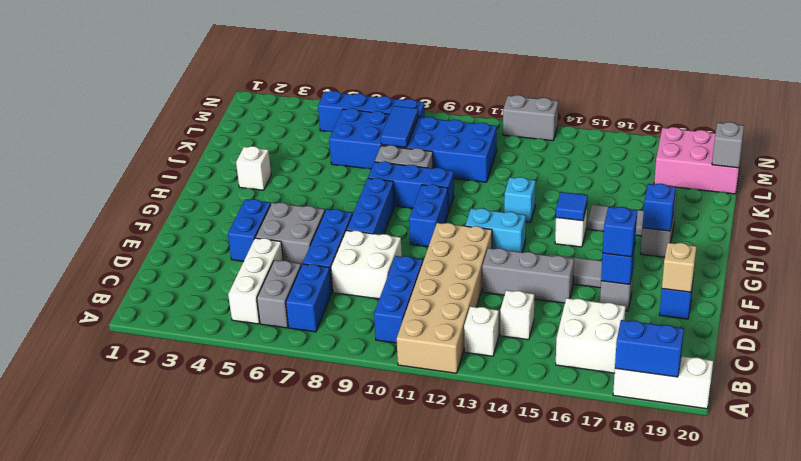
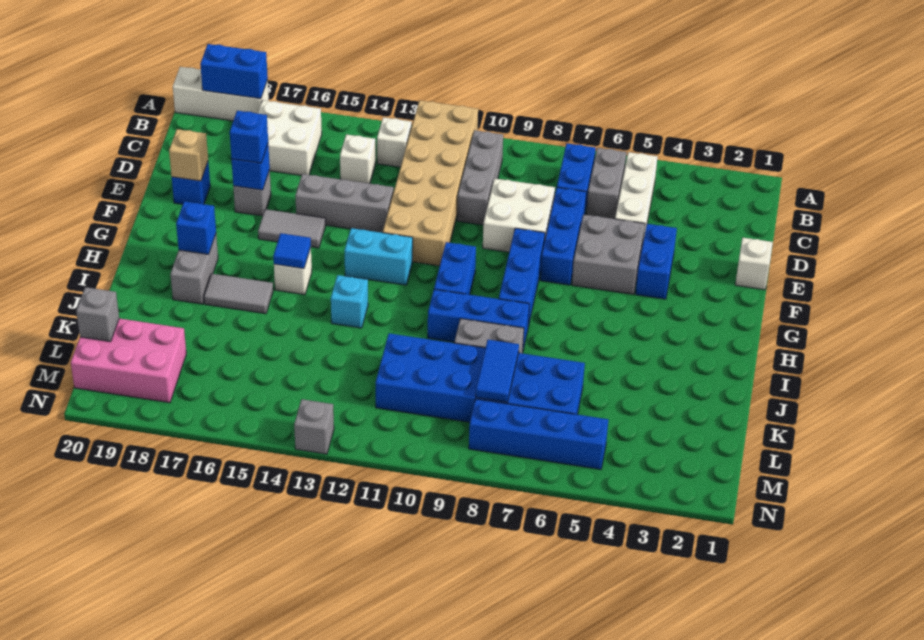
blue brick B10:D10 level 1 -> grey brick B10:D10 level 1
white brick I3 level 1 -> white brick E1 level 1
grey brick N12:N13 level 1 -> grey brick N13 level 1

